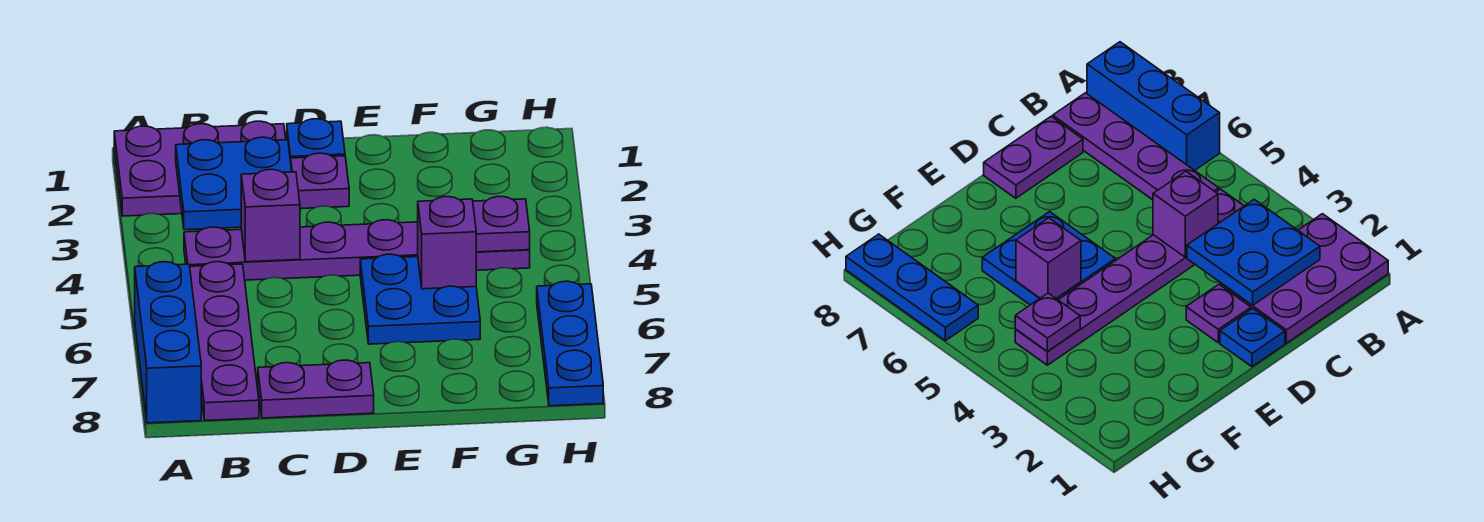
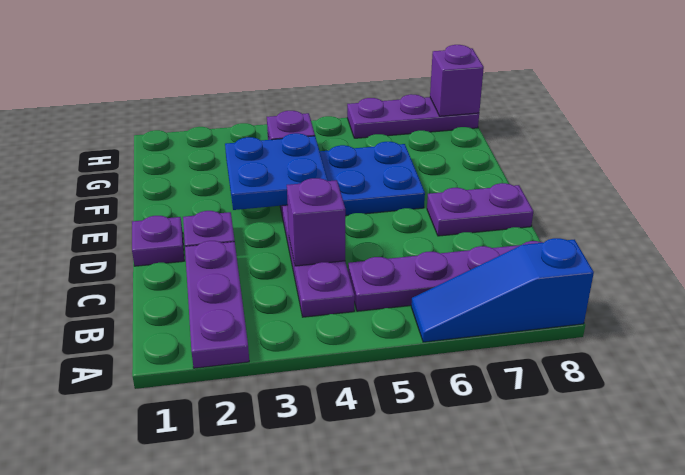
purple plate A1:C2 level 1 -> purple plate A2:C2 level 1
blue brick A6:A8 level 1 -> blue slope A6:A8 level 1 top 8
blue plate B2:C3 level 2 -> blue plate E3:F4 level 2
purple plate C8:D8 level 1 -> purple plate D7:D8 level 1
blue plate D1 level 1 -> purple plate D1 level 1
purple brick F5 level 2 -> purple brick H8 level 2
blue plate H6:H8 level 1 -> purple plate H6:H8 level 1

